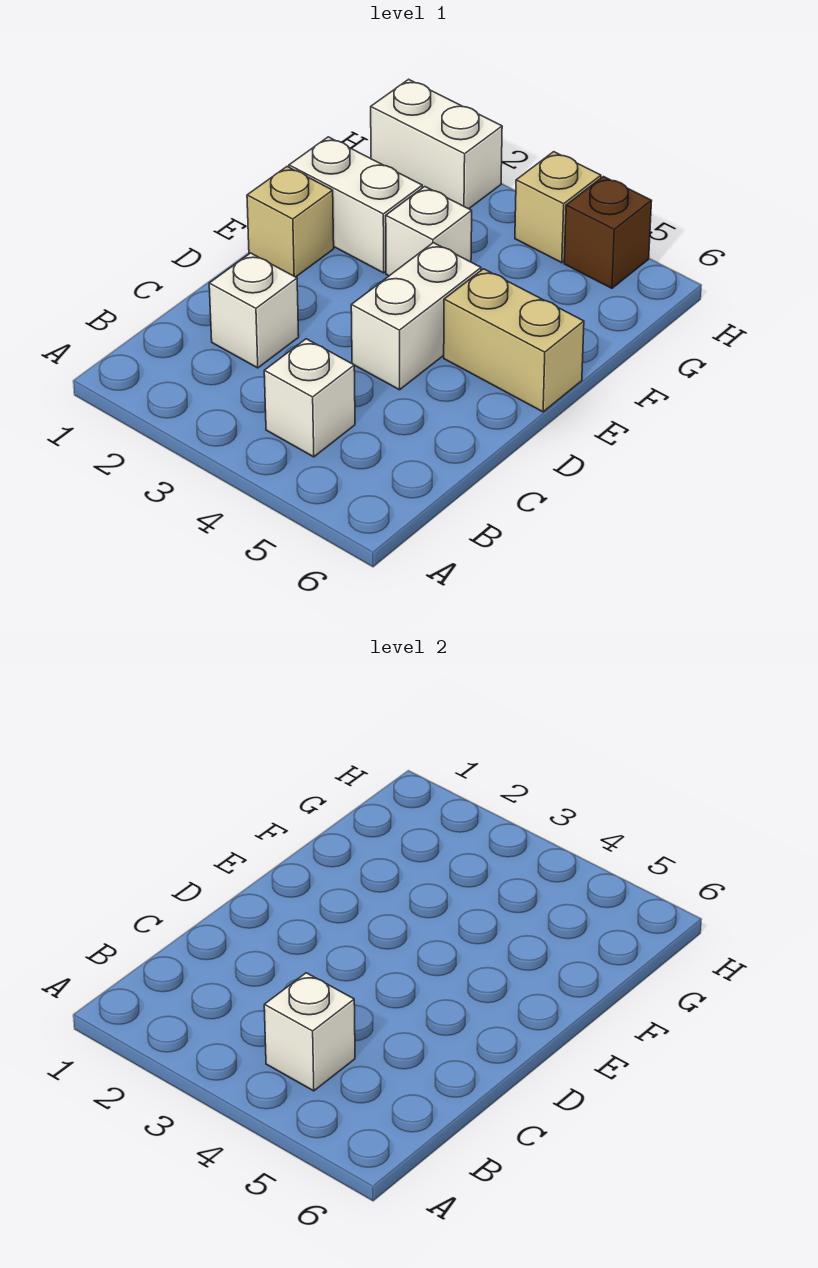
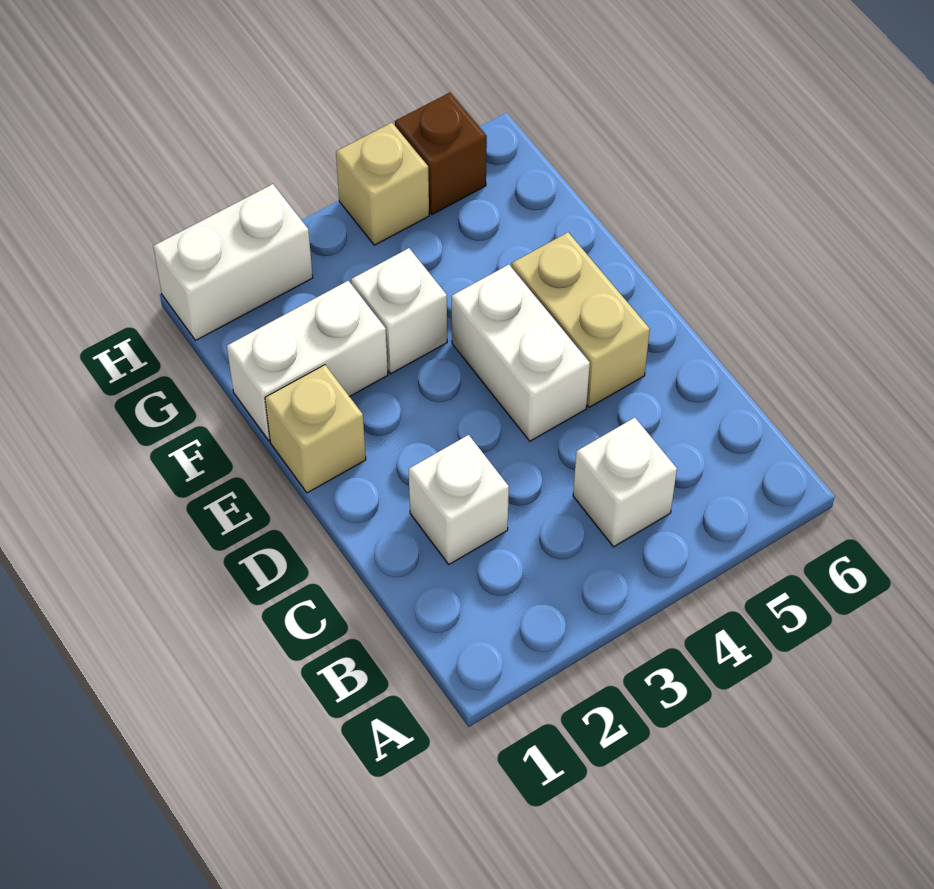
white brick B4 level 2 -> none
tan brick E5:E6 level 1 -> tan brick D5:E5 level 1

